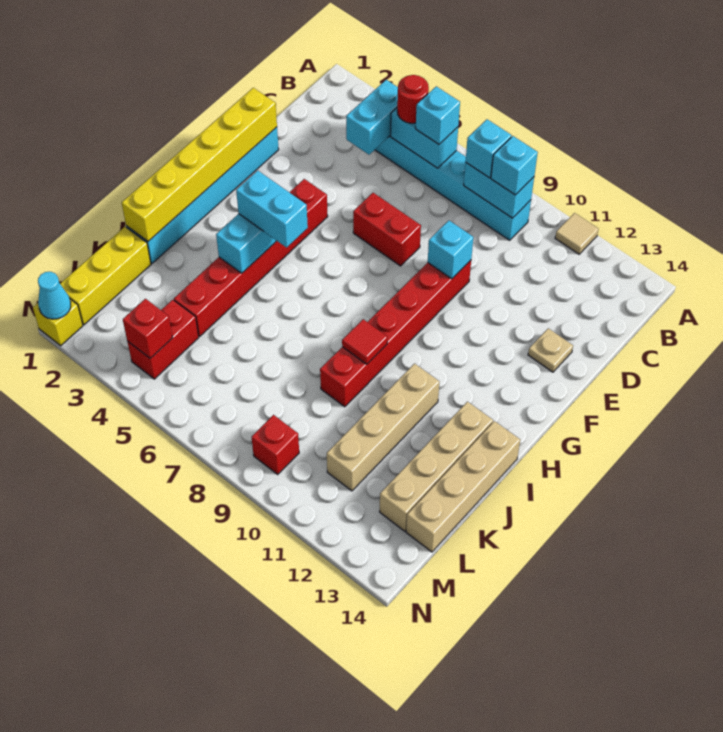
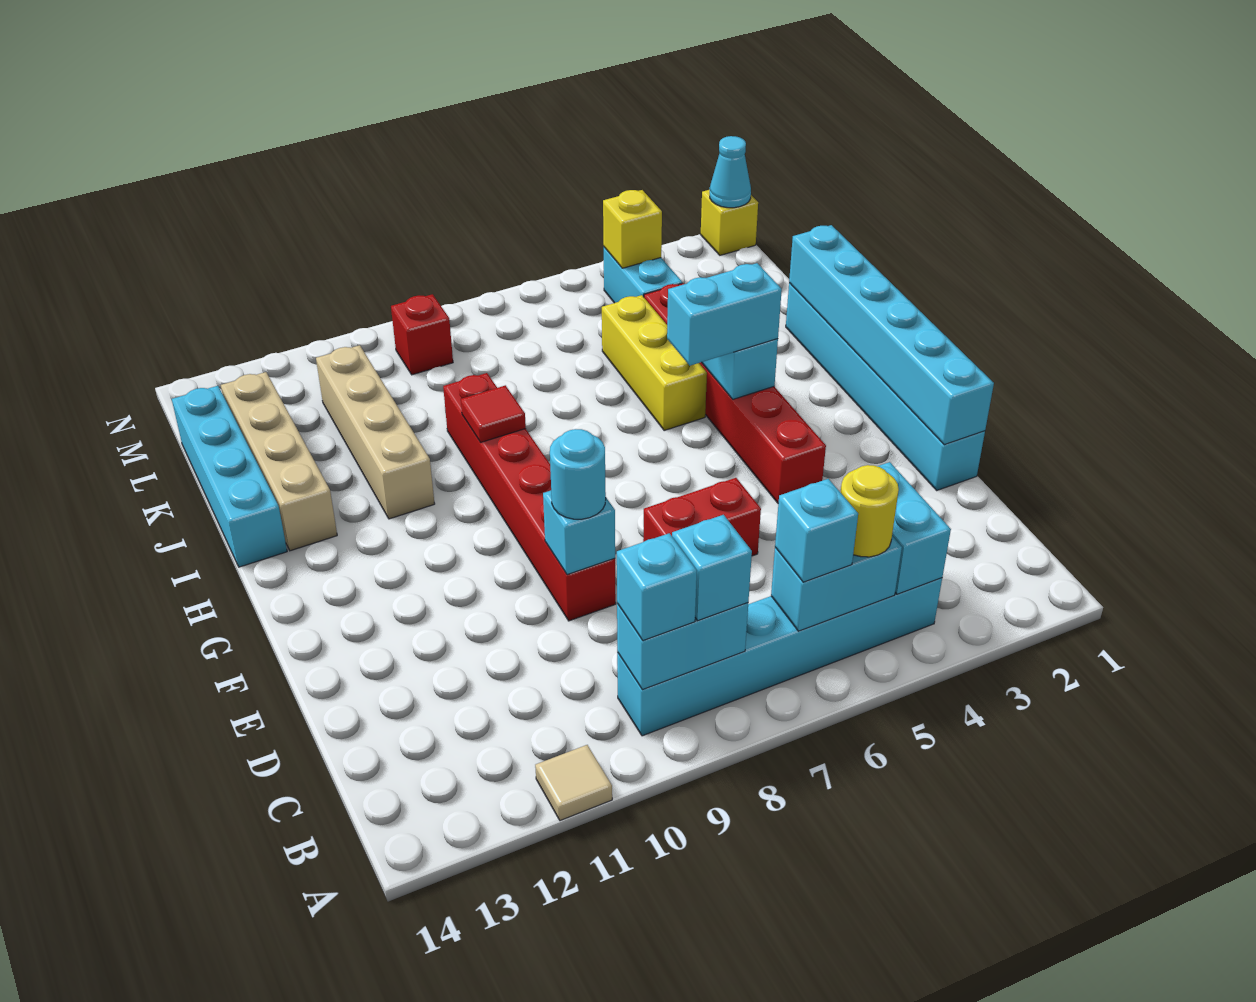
red round brick B5 level 3 -> yellow round brick B5 level 3
yellow brick E1:J1 level 2 -> cyan brick E1:J1 level 2
none -> cyan round brick E9 level 3
tan plate E13 level 1 -> none
tan brick I14:L14 level 1 -> cyan brick I14:L14 level 1
yellow brick K1:M1 level 1 -> yellow brick I5:K5 level 1
red brick L4:M4 level 1 -> cyan brick L4:M4 level 1
red brick M4 level 2 -> yellow brick M4 level 2

